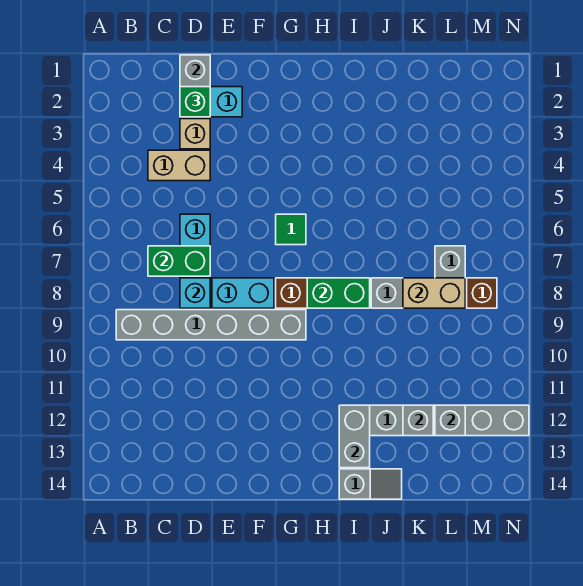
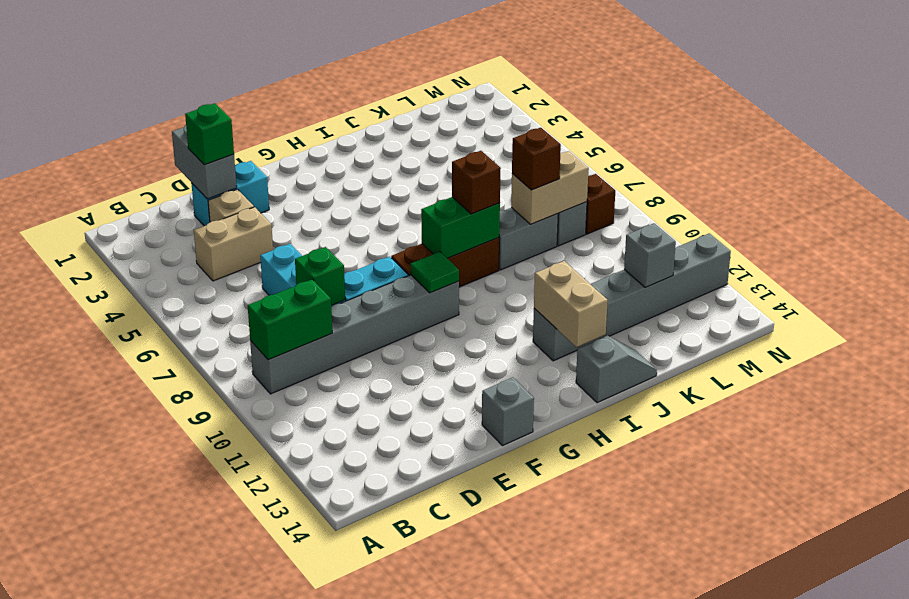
green brick C7:D7 level 2 -> green brick B9:C9 level 2
cyan brick D8 level 2 -> green brick D8 level 2
green tile G6 level 1 -> green tile G9 level 2
none -> brown brick I8 level 3
grey brick I12:I13 level 2 -> tan brick I12:I13 level 2
none -> brown brick K8 level 3
grey brick K12 level 2 -> grey brick F14 level 1

